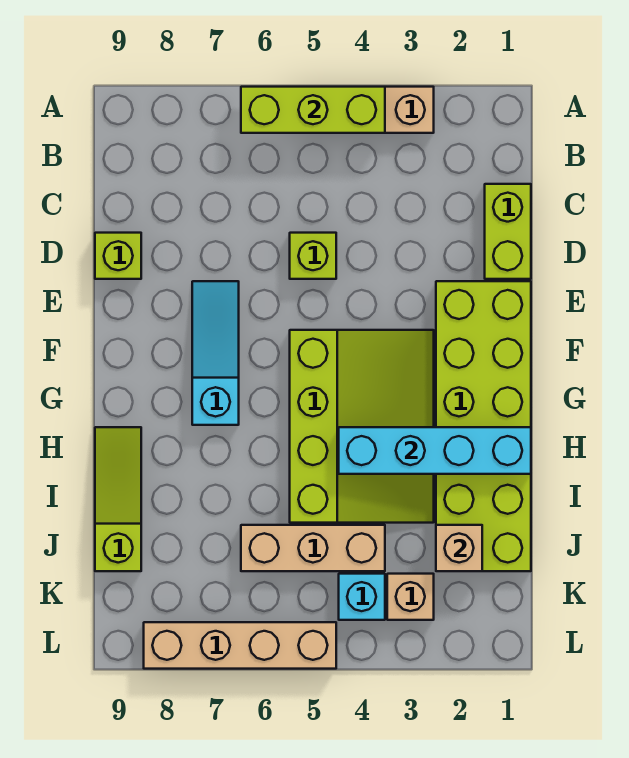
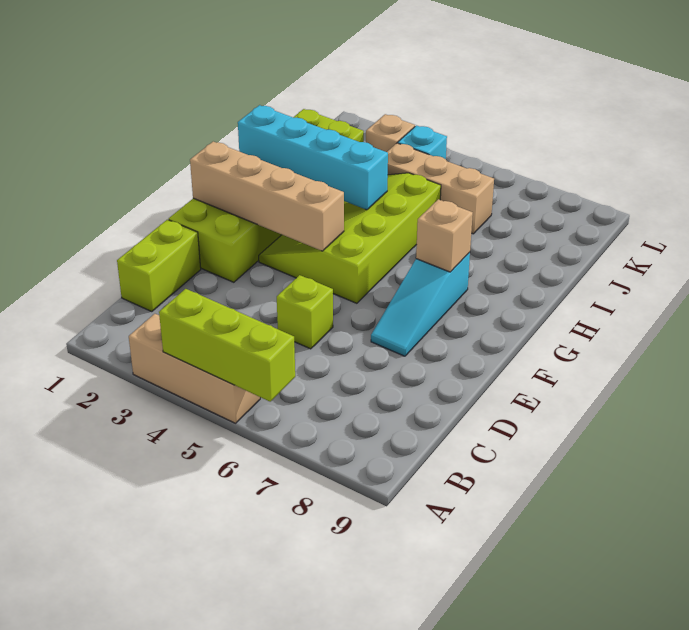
lime brick D9 level 1 -> none
lime slope H9:J9 level 1 top J -> none
tan brick J2 level 2 -> tan brick G7 level 2
tan brick L5:L8 level 1 -> tan brick F1:F4 level 2

